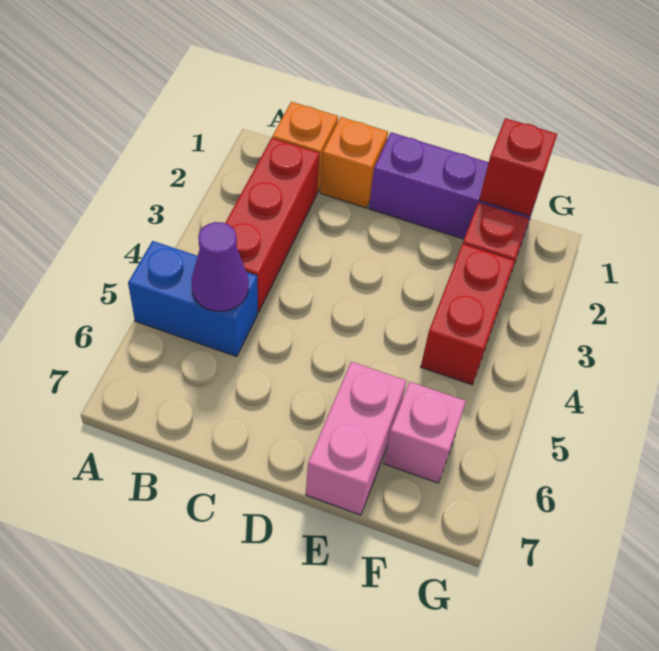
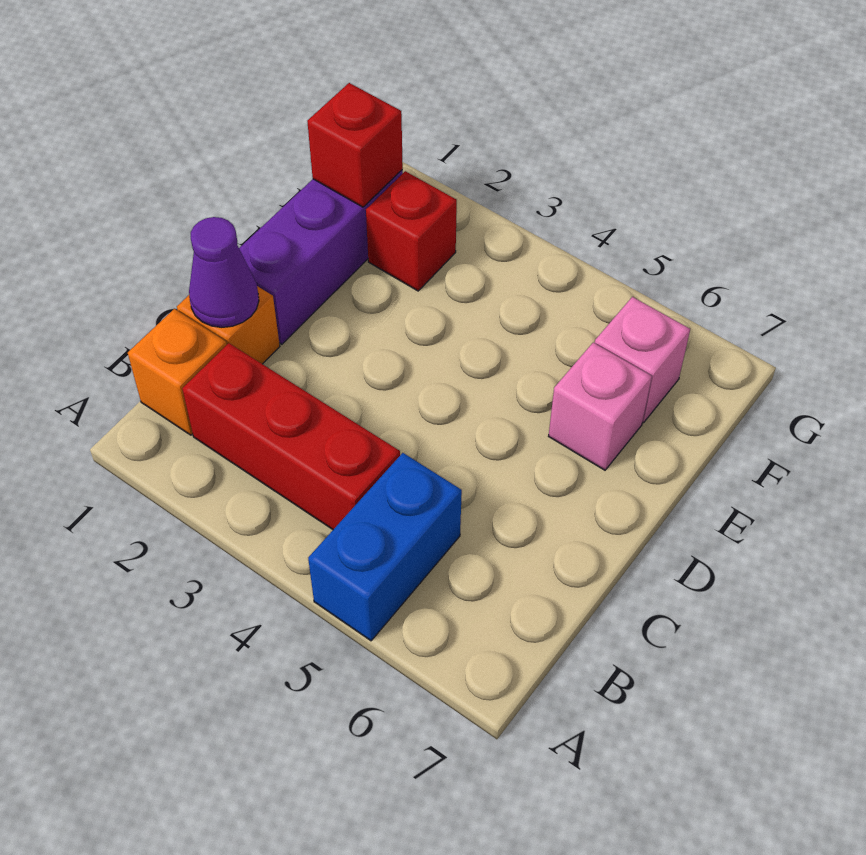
purple cone B5 level 2 -> purple cone C1 level 2
pink brick E6:E7 level 1 -> pink brick E6 level 1
red brick F3:F4 level 1 -> none

